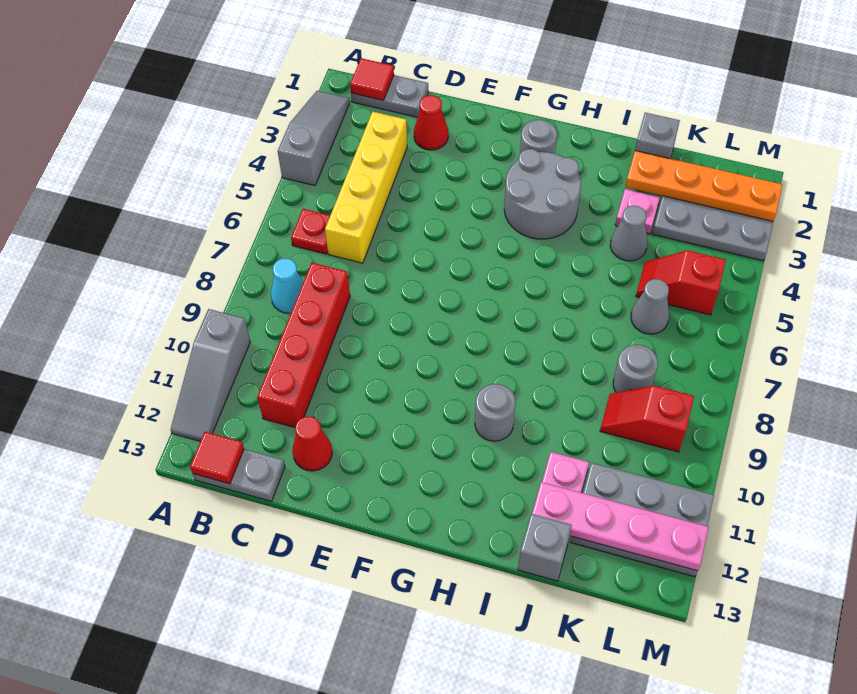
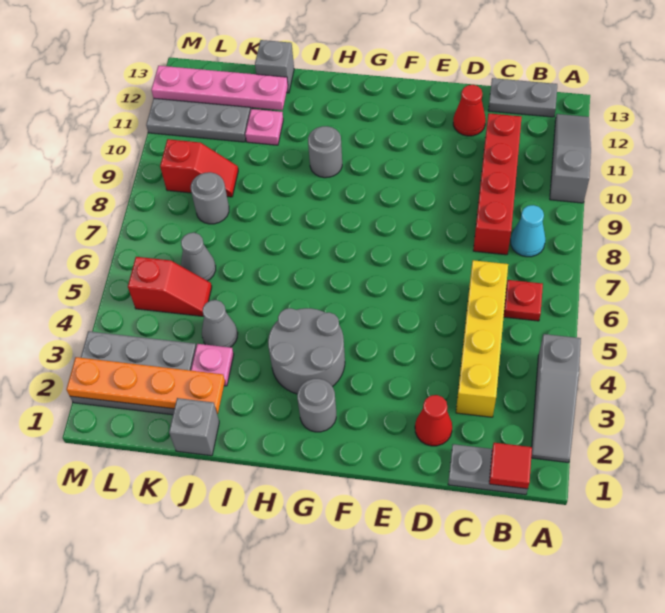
red tile B13 level 2 -> none

